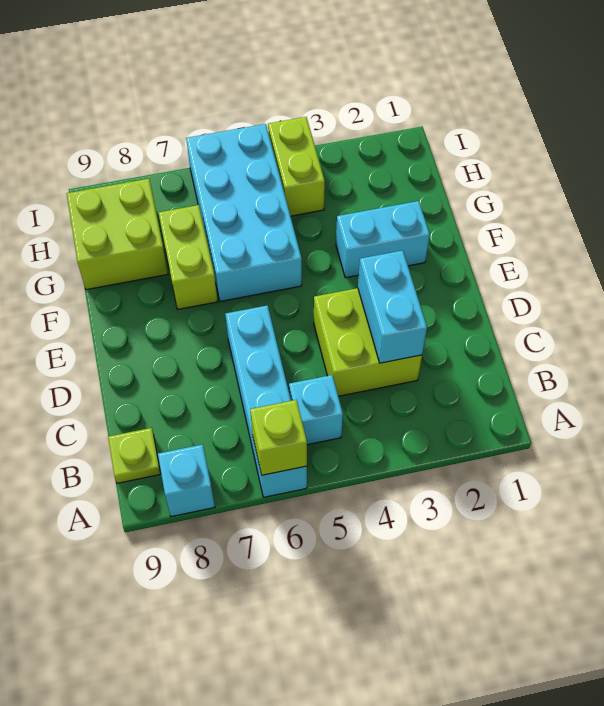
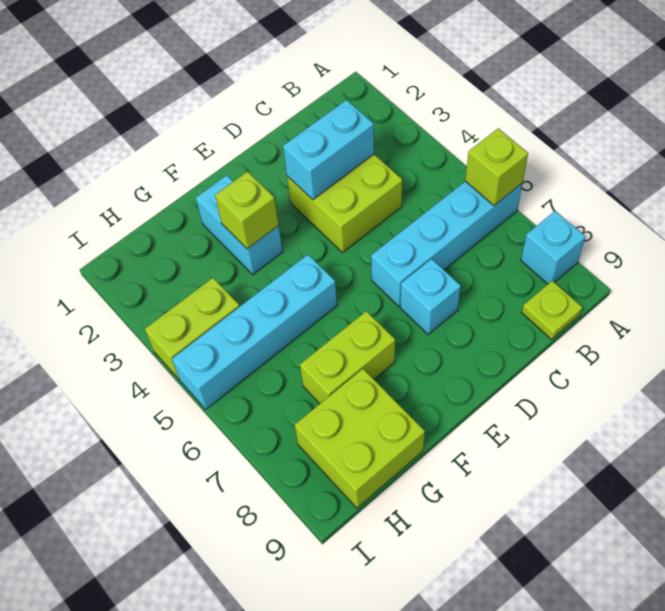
cyan brick B5 level 1 -> cyan brick D7 level 1
none -> lime brick F3 level 2
cyan brick F5:I6 level 1 -> cyan brick F5:I5 level 1

